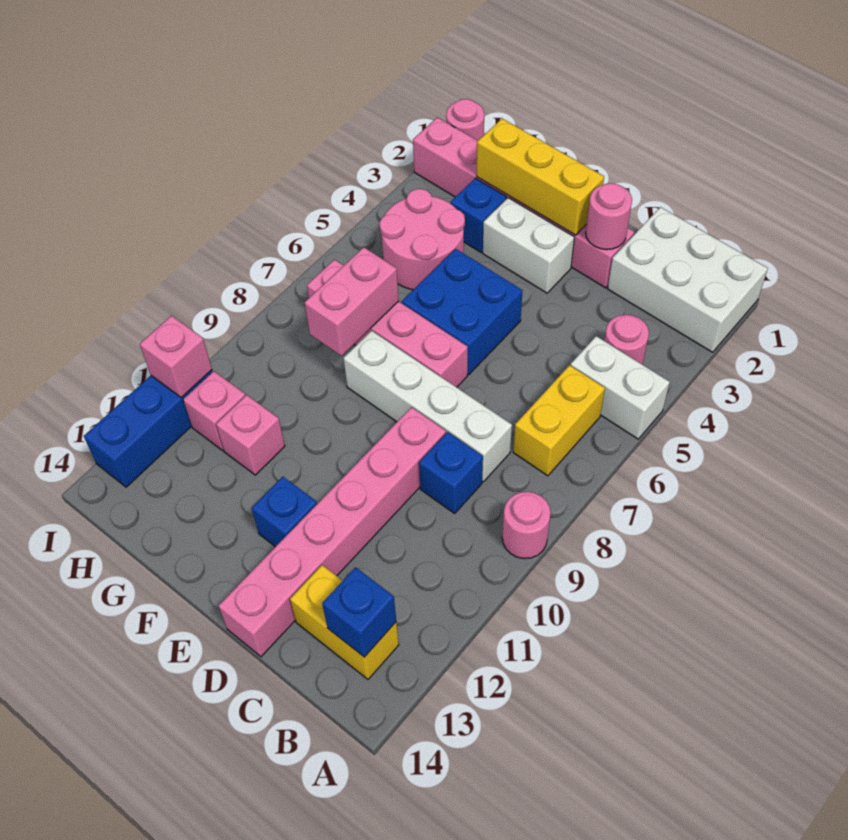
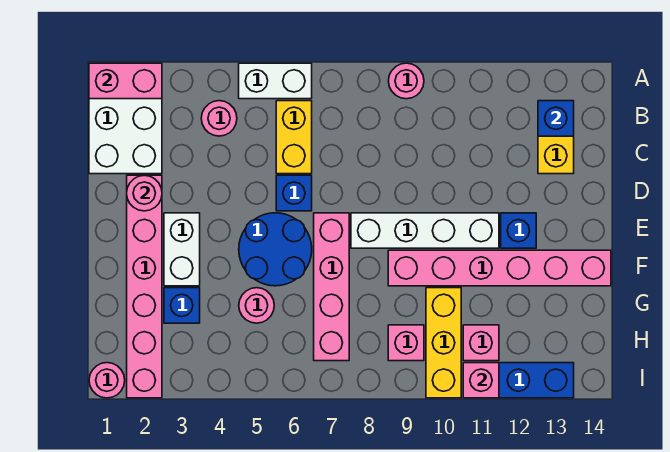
white brick A5:B5 level 1 -> white brick A5:A6 level 1
yellow brick B6:B7 level 1 -> yellow brick B6:C6 level 1
white brick C8:F8 level 1 -> white brick E8:E11 level 1
blue brick C9 level 1 -> blue brick D6 level 1
pink brick D9:D14 level 1 -> pink brick F9:F14 level 1
yellow brick E2:G2 level 2 -> yellow brick G10:I10 level 1
blue brick E5:F6 level 1 -> blue round brick E5:F6 level 1
pink round brick G4:H5 level 1 -> pink round brick G5 level 1
pink brick G7:G8 level 2 -> pink brick A1:A2 level 2
pink brick G11 level 1 -> pink brick H9 level 1

